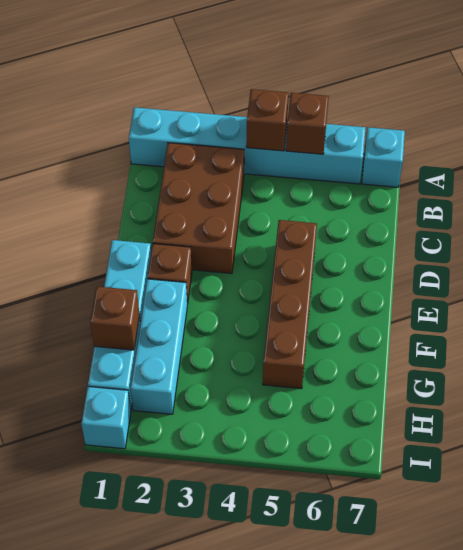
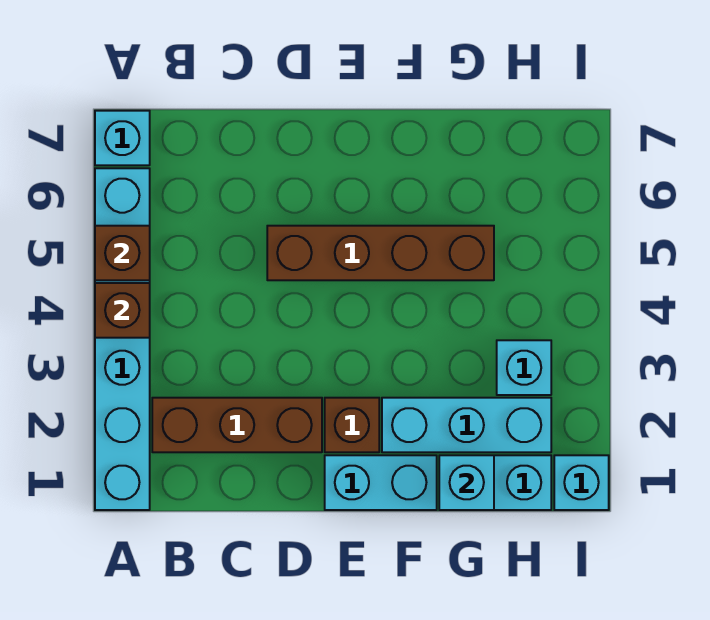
brown brick B2:D3 level 1 -> brown brick B2:D2 level 1
brown brick G1 level 2 -> cyan brick G1 level 2
none -> cyan brick H3 level 1

